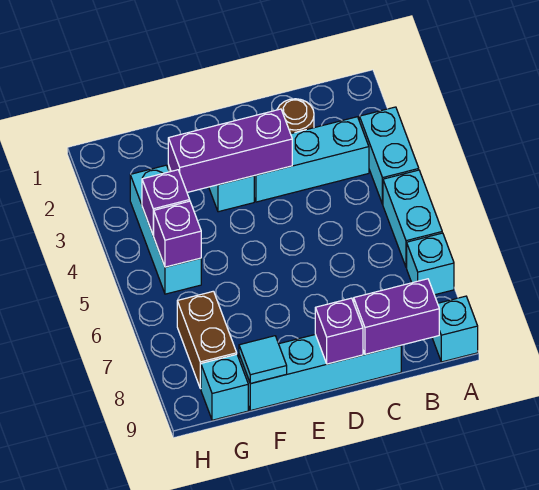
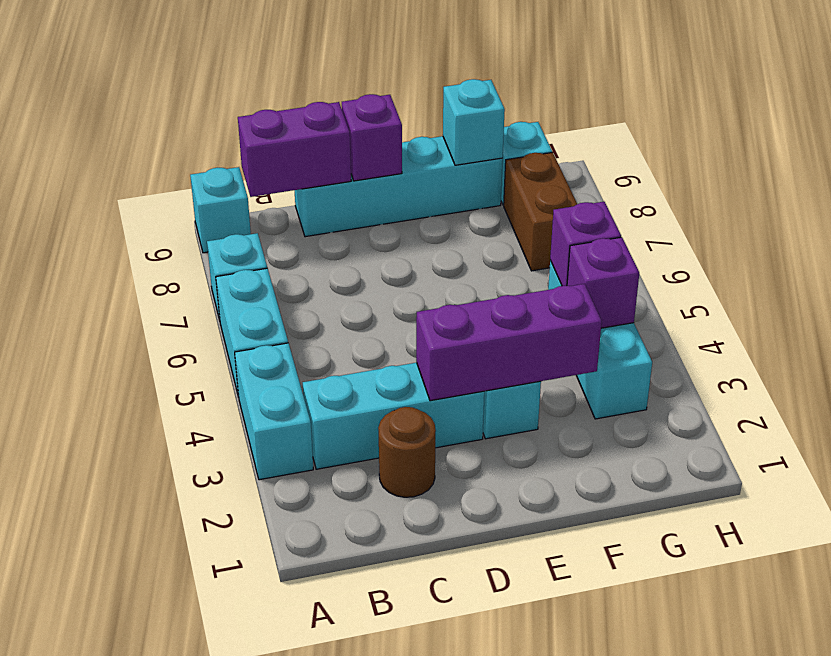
cyan tile F9 level 2 -> cyan brick F9 level 2

